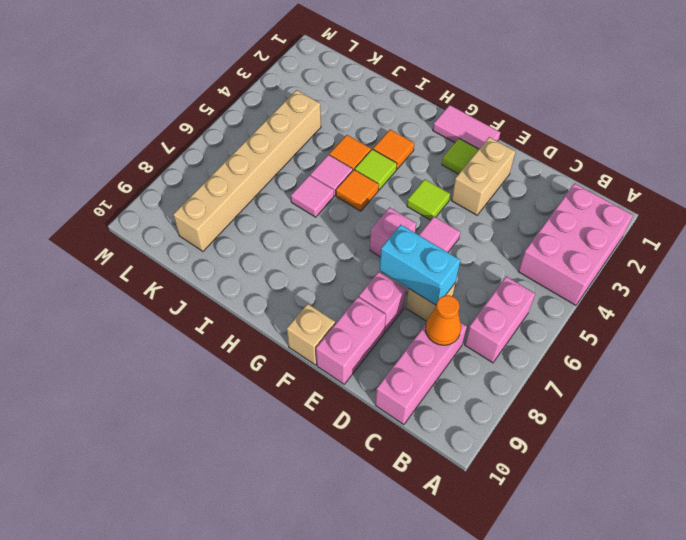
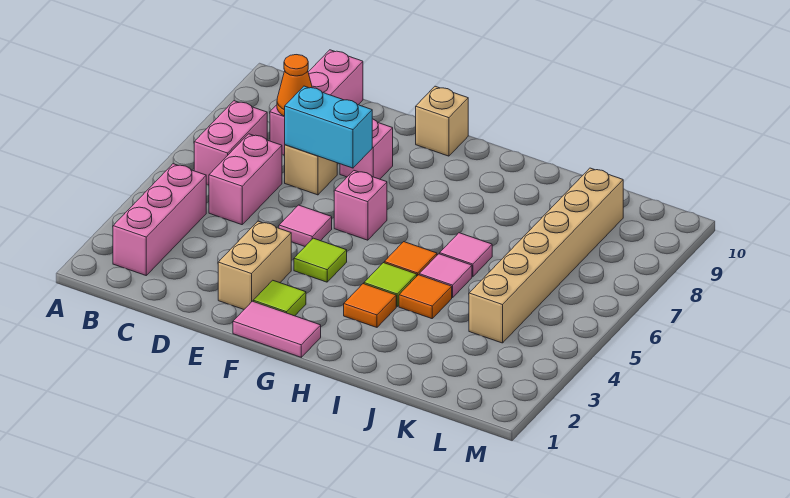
pink brick A2:B4 level 1 -> pink brick B2:B4 level 1
pink brick E9:E10 level 1 -> pink brick C5:C6 level 1

